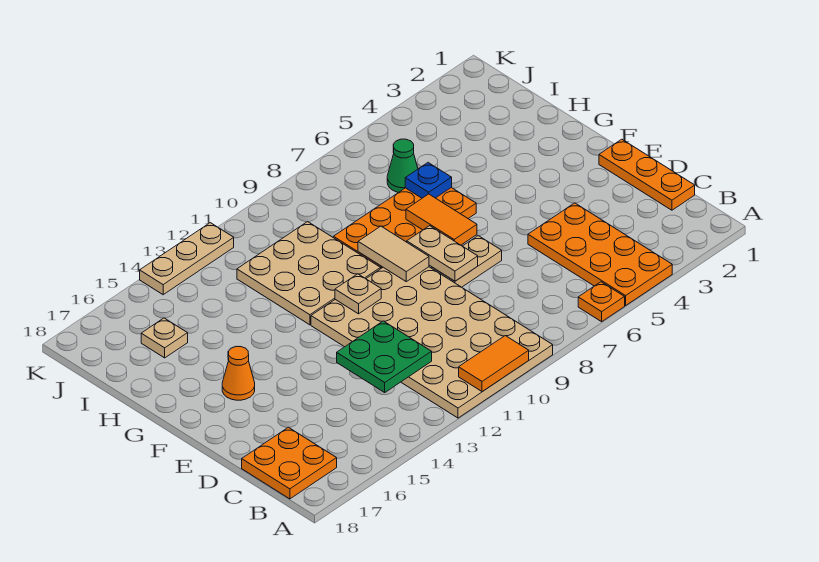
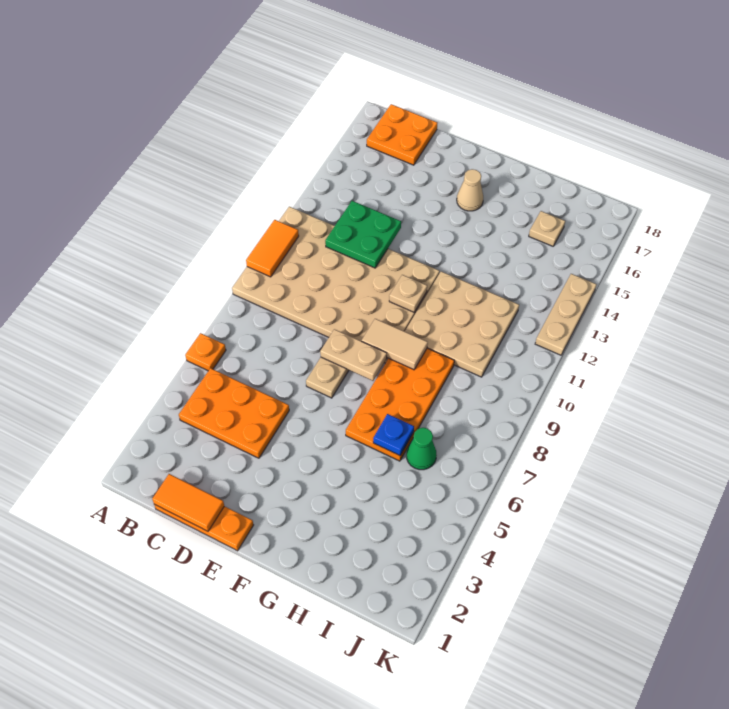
orange plate A4:D5 level 1 -> orange plate B4:D5 level 1
orange tile F7:G7 level 2 -> orange tile C1:D1 level 2
orange cone F16 level 1 -> tan cone F16 level 1

